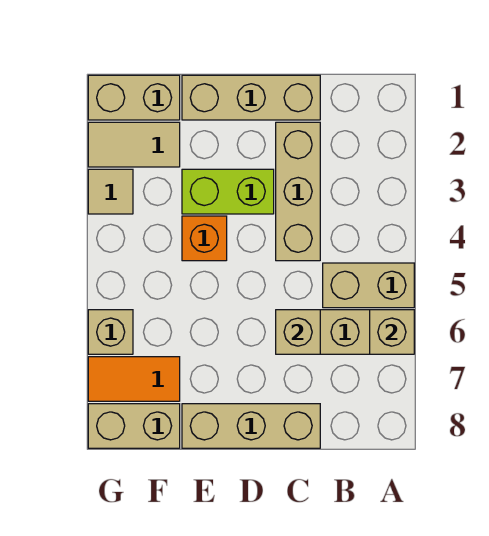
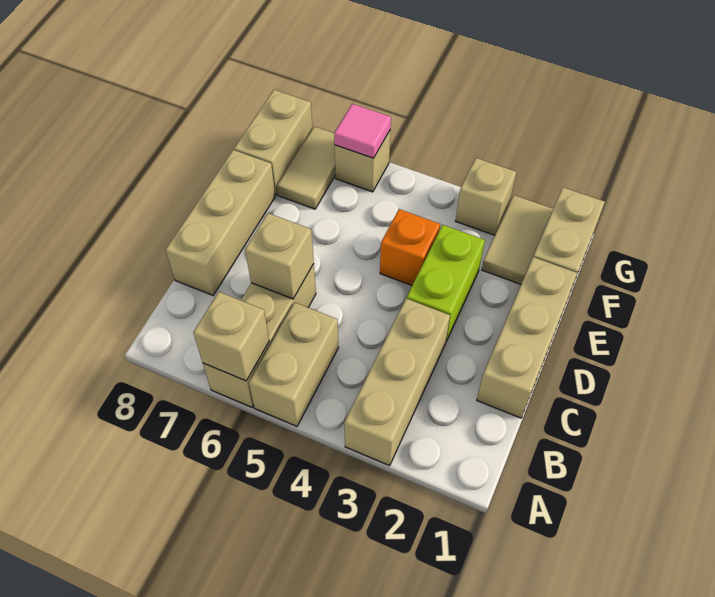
tan brick C2:C4 level 1 -> tan brick A3:C3 level 1
orange tile F7:G7 level 1 -> tan tile F7:G7 level 1
tan tile G3 level 1 -> tan brick G3 level 1
none -> pink tile G6 level 2

